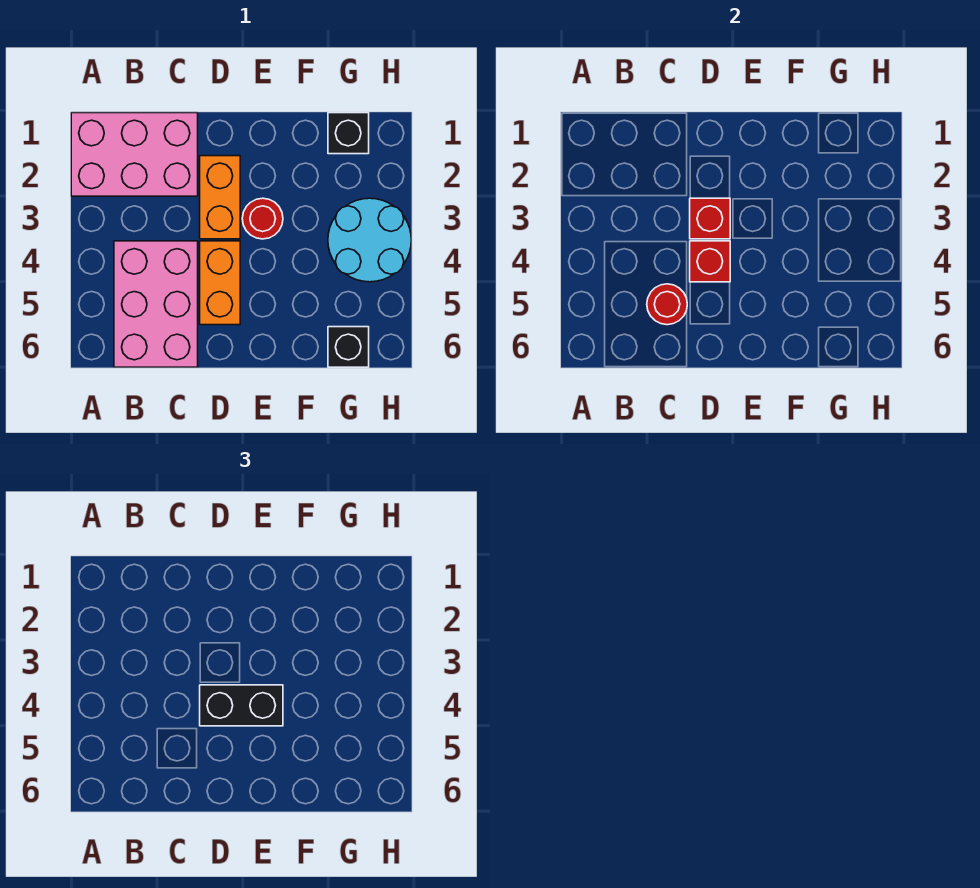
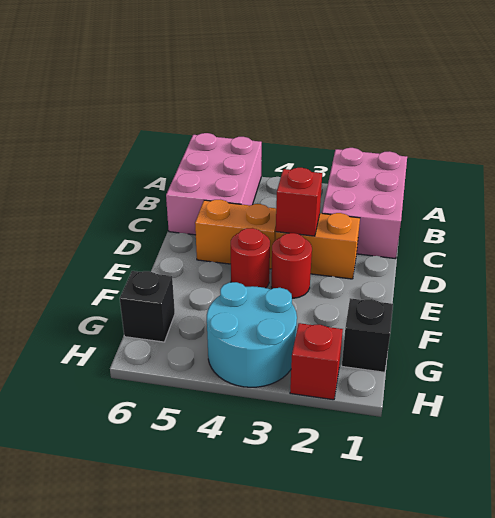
pink brick B4:C6 level 1 -> pink brick A5:C6 level 1
red round brick C5 level 2 -> red round brick E4 level 1
red brick D4 level 2 -> red brick H2 level 1
black brick D4:E4 level 3 -> none

